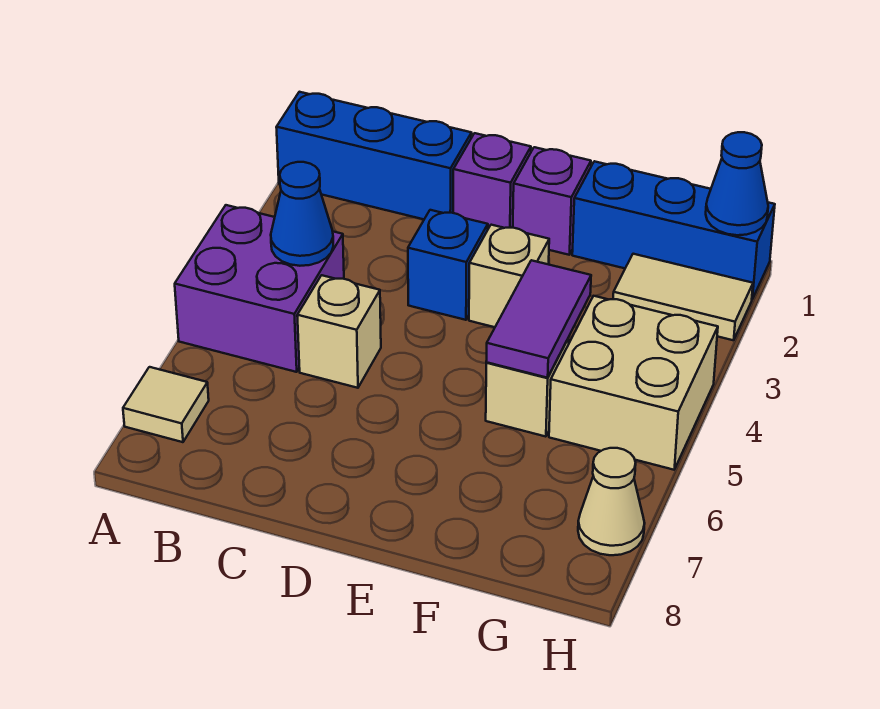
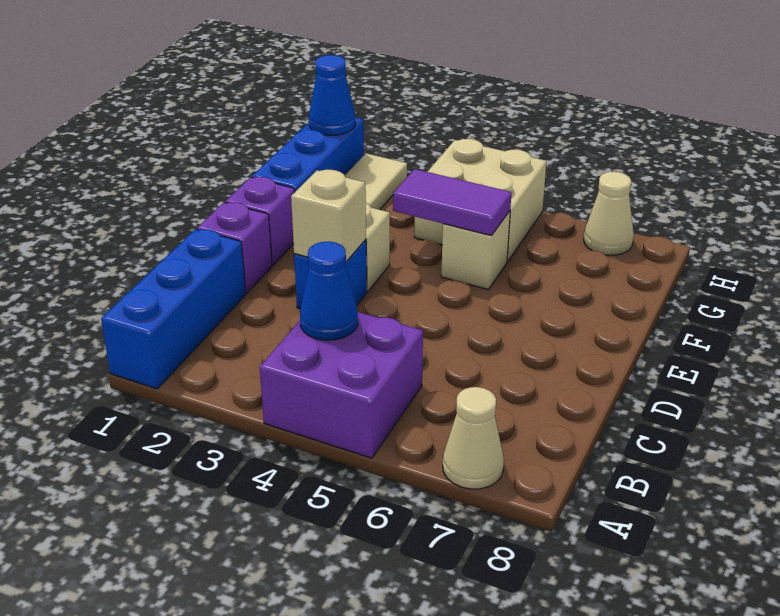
tan tile A7 level 1 -> tan cone A7 level 1
tan brick C5 level 1 -> tan brick D3 level 2

